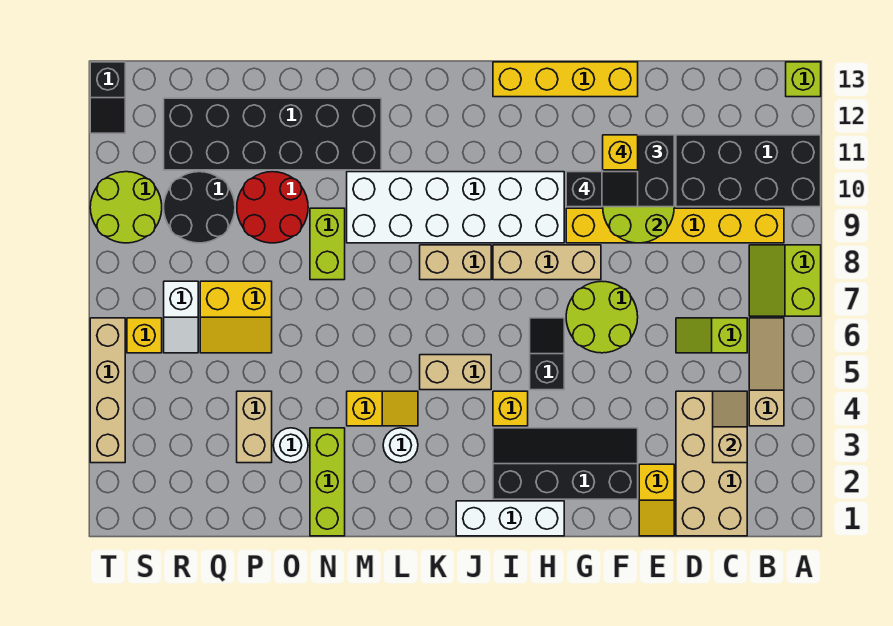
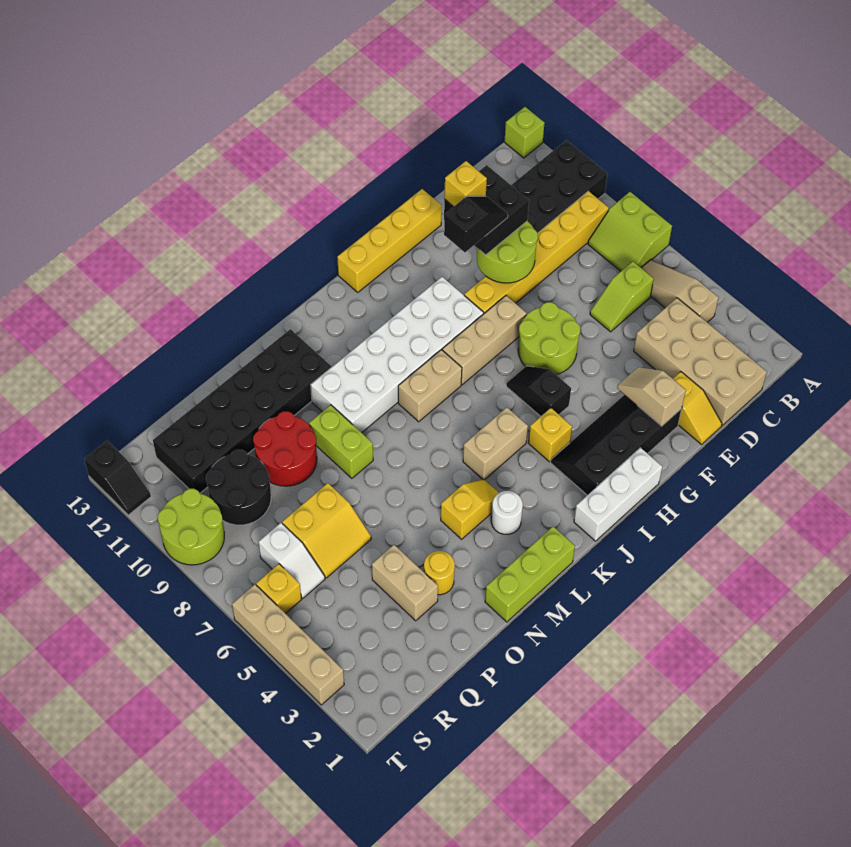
tan slope C3:C4 level 2 top 3 -> tan slope F2:F3 level 2 top 2
lime brick N1:N3 level 1 -> lime brick L1:N1 level 1
white round brick O3 level 1 -> yellow round brick O3 level 1

